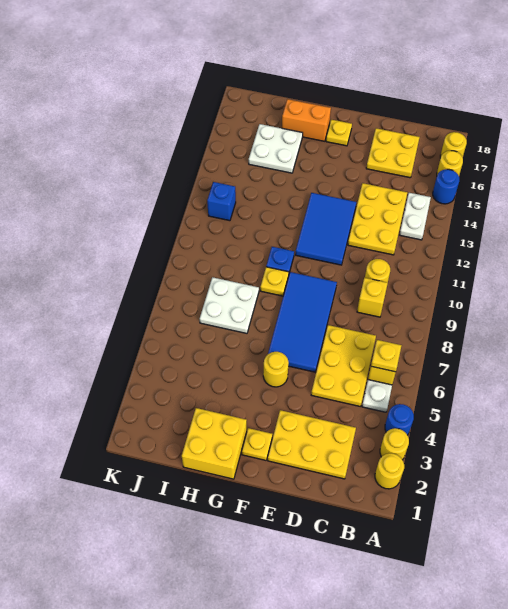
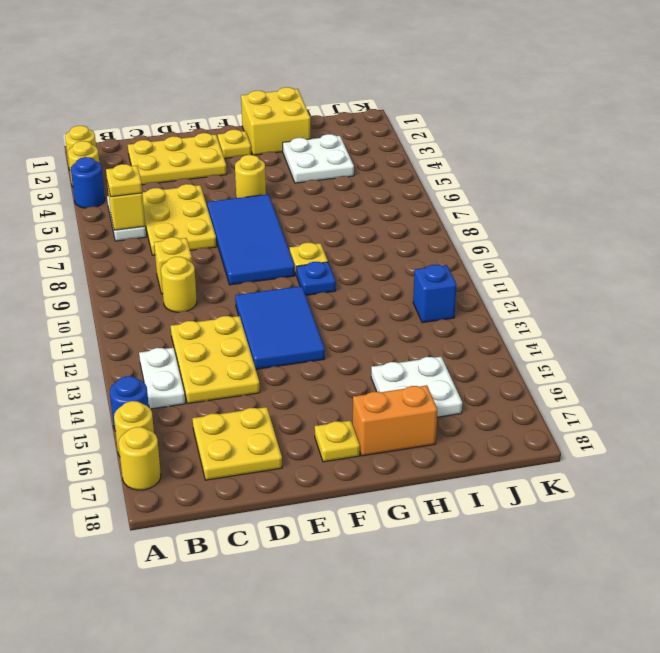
white plate H7:I8 level 1 -> white plate H3:I4 level 1

